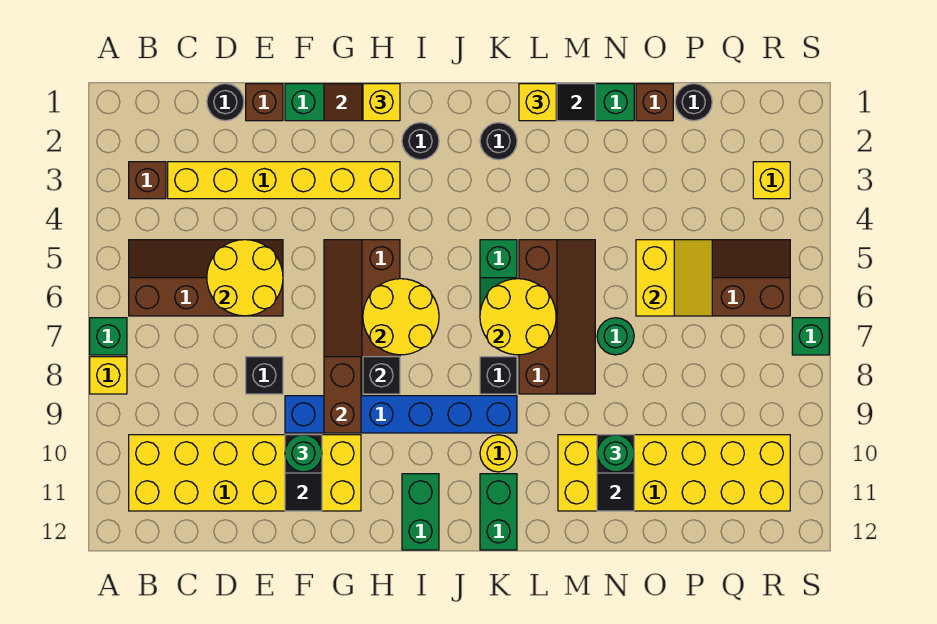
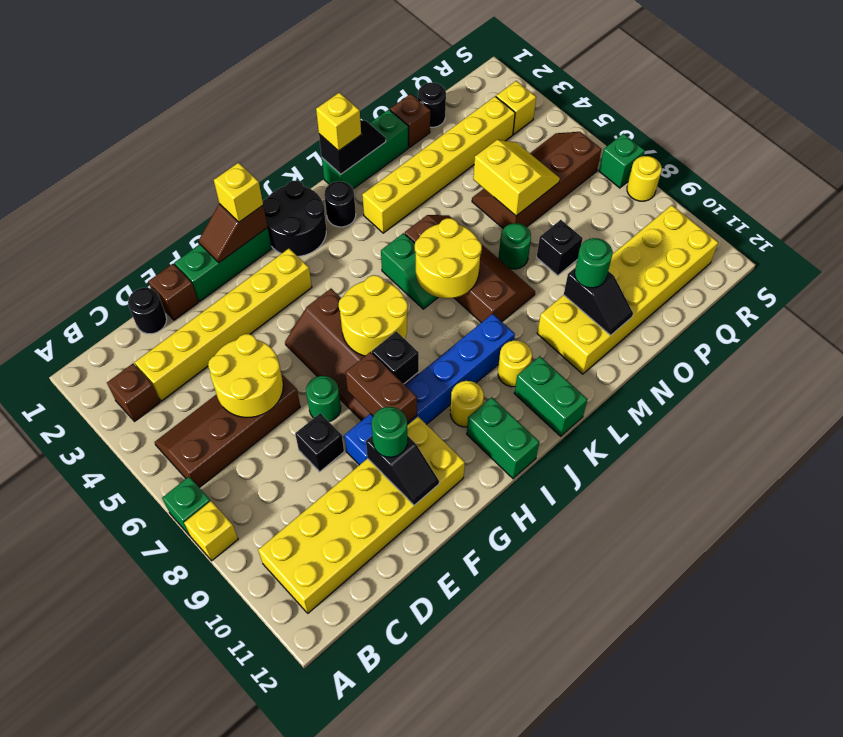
none -> green round brick F7 level 1
black round brick I2 level 1 -> black round brick I1:J2 level 1
none -> yellow round brick I10 level 1
black brick K8 level 1 -> black brick O8 level 1
none -> yellow brick L3:Q3 level 1
none -> yellow round brick S8 level 1

